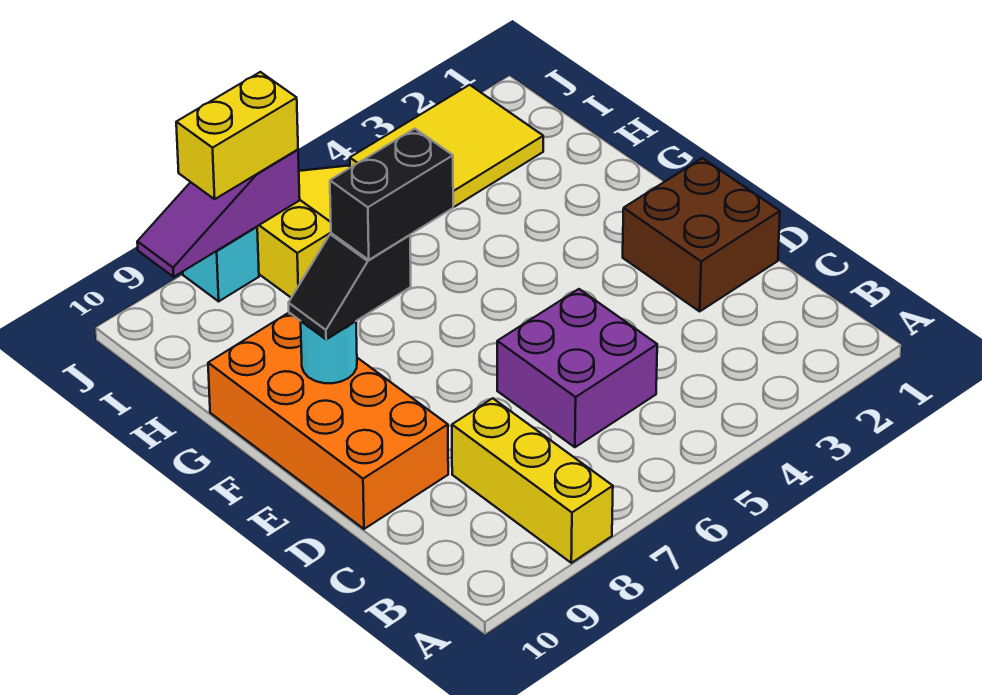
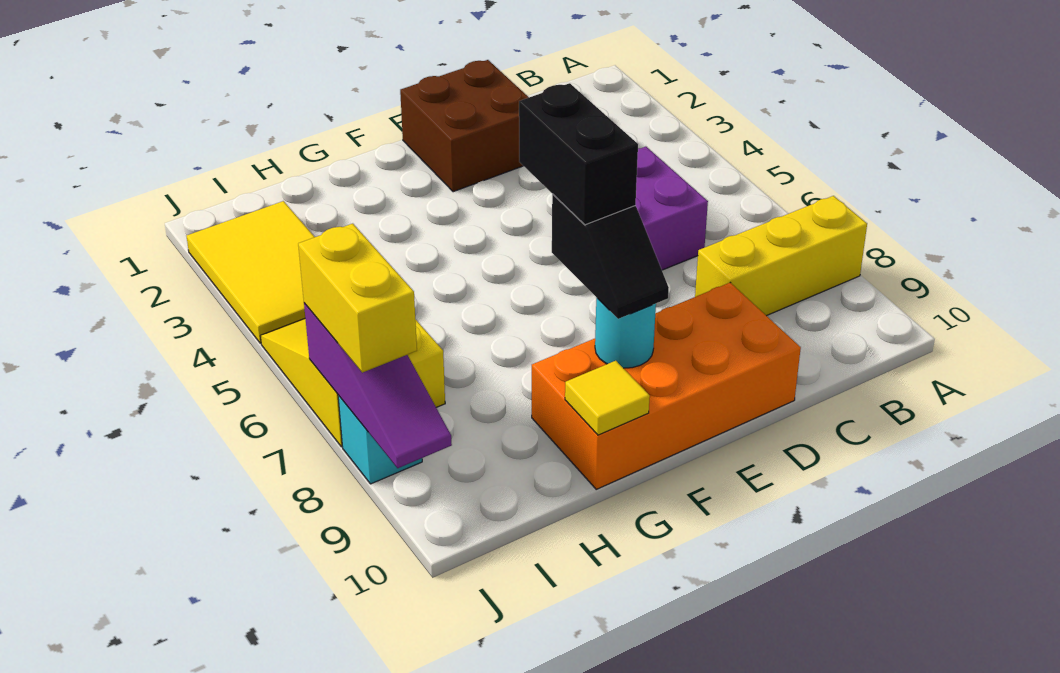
none -> yellow tile G10 level 2

